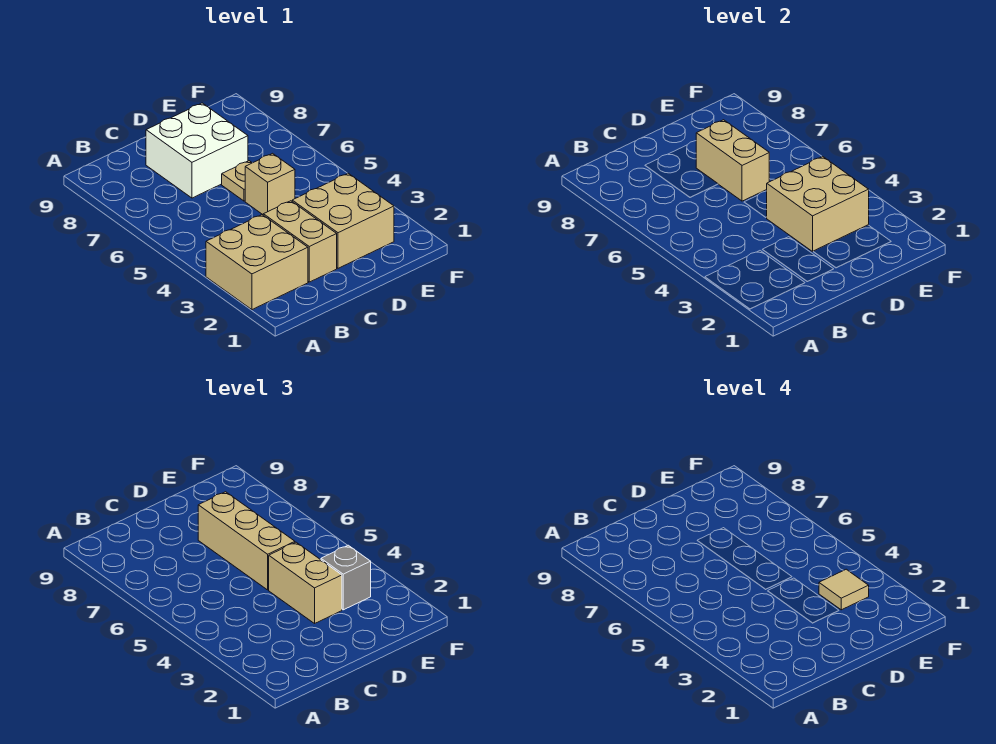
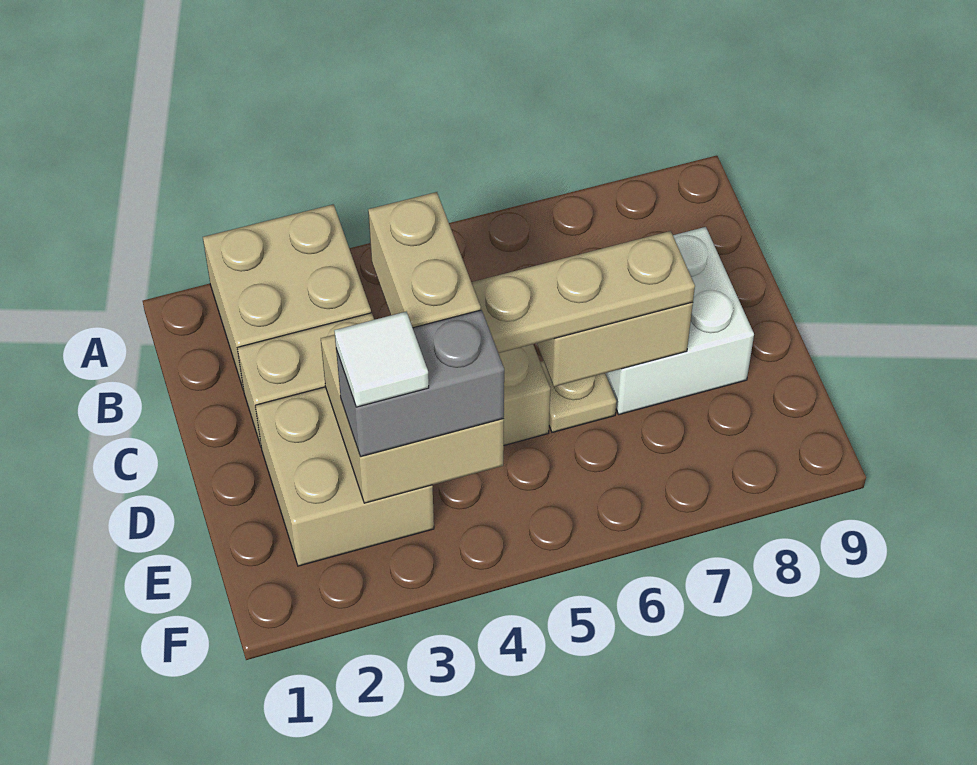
tan brick D3:D4 level 3 -> tan brick C4:D4 level 3
tan brick D5:D7 level 3 -> tan plate D5:D7 level 3
grey brick E3 level 3 -> grey brick E3:E4 level 3
tan tile E3 level 4 -> white tile E3 level 4

